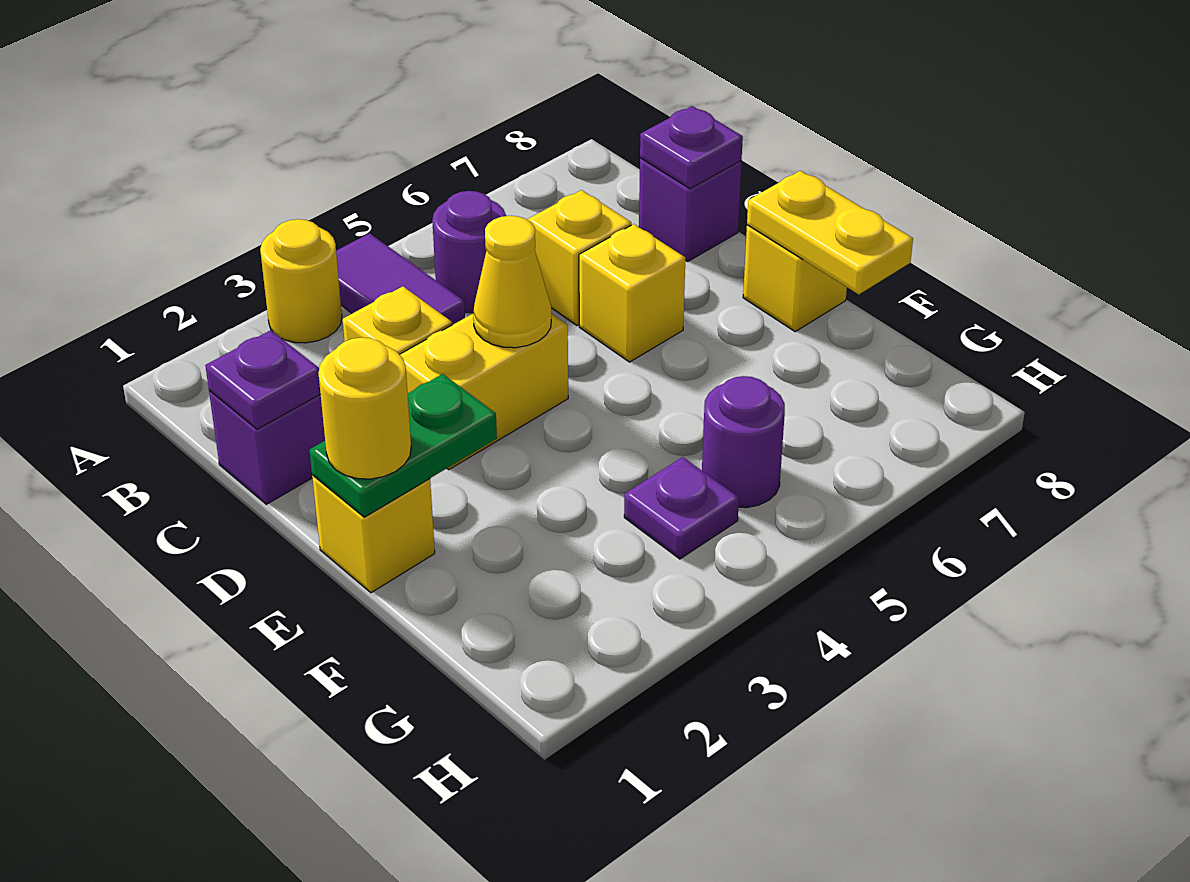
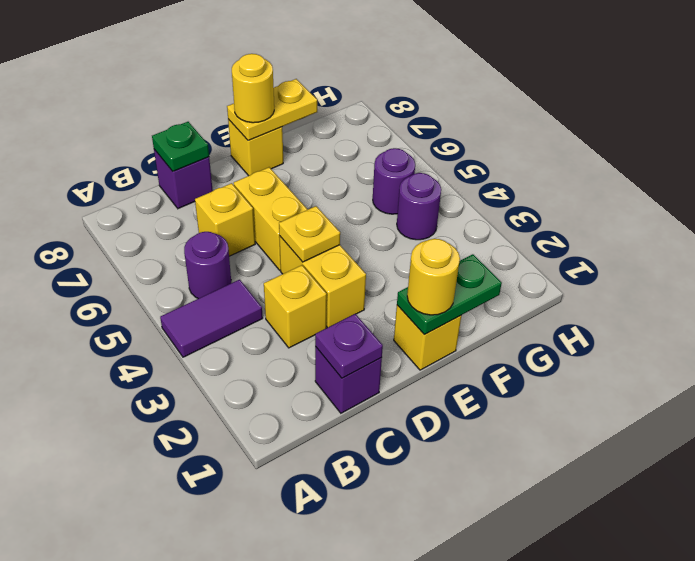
yellow round brick A3 level 1 -> yellow round brick E8 level 3
purple plate C8 level 2 -> green plate C8 level 2
yellow cone D4 level 2 -> yellow plate D4 level 2
yellow brick D6 level 1 -> yellow brick D5:D6 level 1
green plate E1:E2 level 2 -> green plate E1:F1 level 2
purple plate G4 level 1 -> purple round brick G4 level 1

